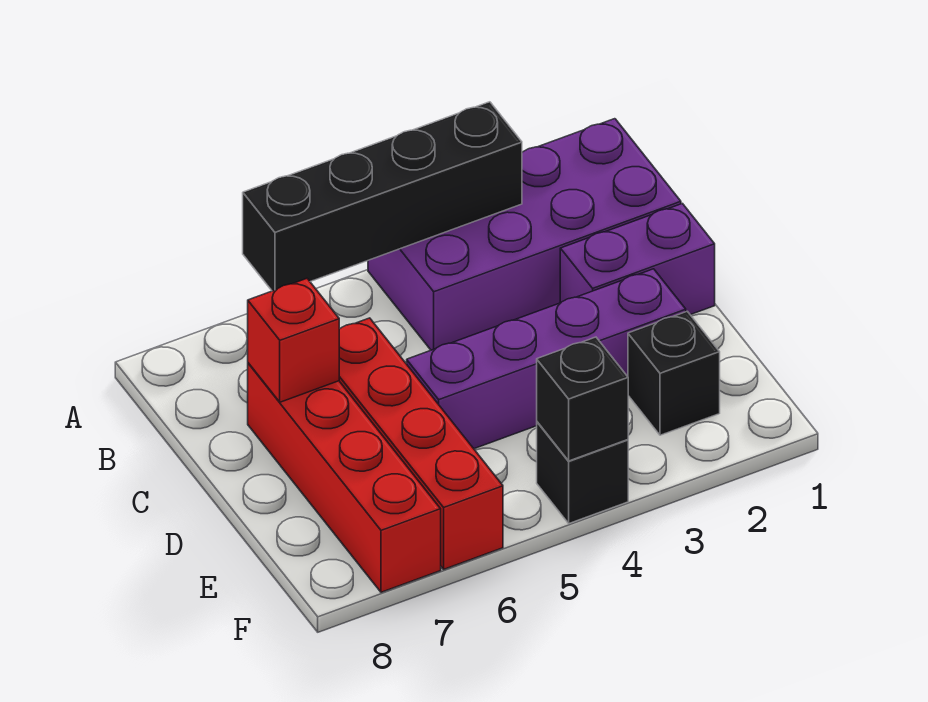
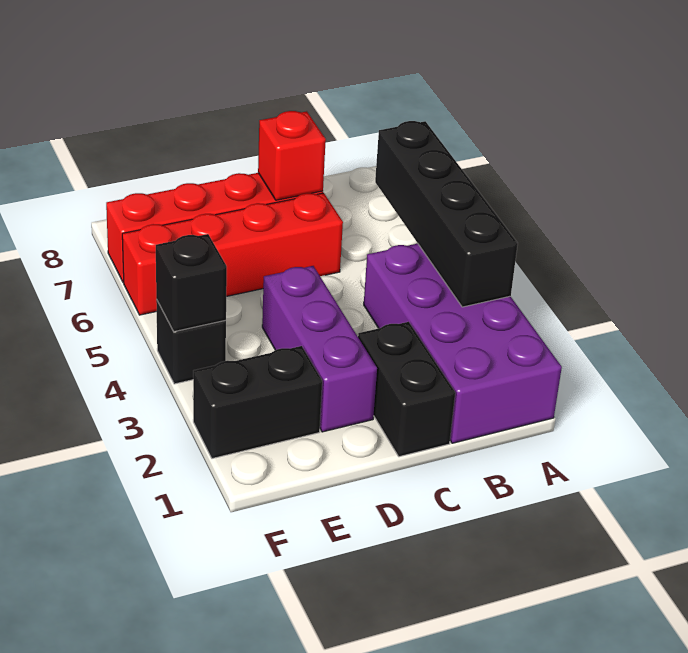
purple brick C1:C2 level 1 -> black brick C1:C2 level 1
purple brick D2:D5 level 1 -> purple brick D2:D4 level 1
black brick E2 level 1 -> black brick E2:F2 level 1

